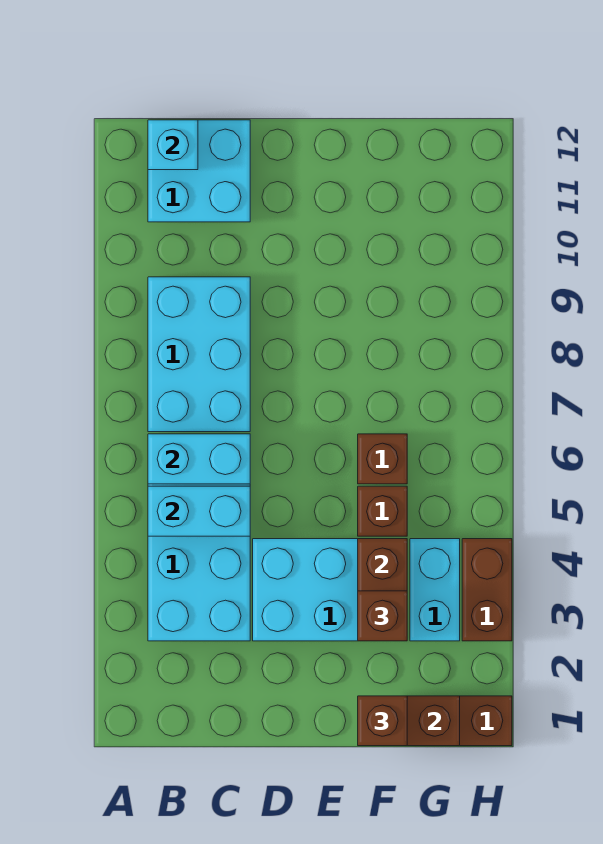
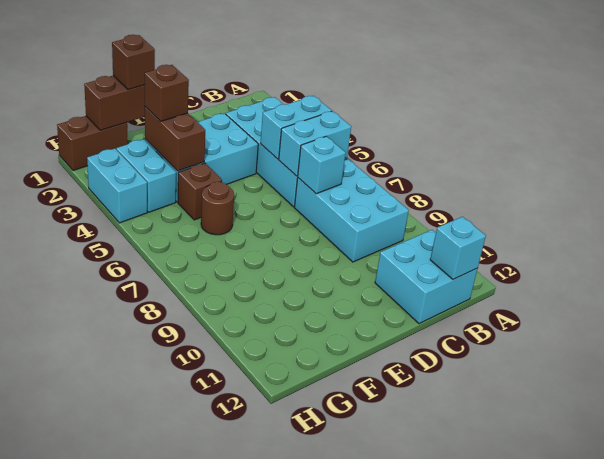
none -> cyan brick C7 level 2
brown brick F6 level 1 -> brown round brick F6 level 1
brown brick H3:H4 level 1 -> cyan brick H3:H4 level 1

